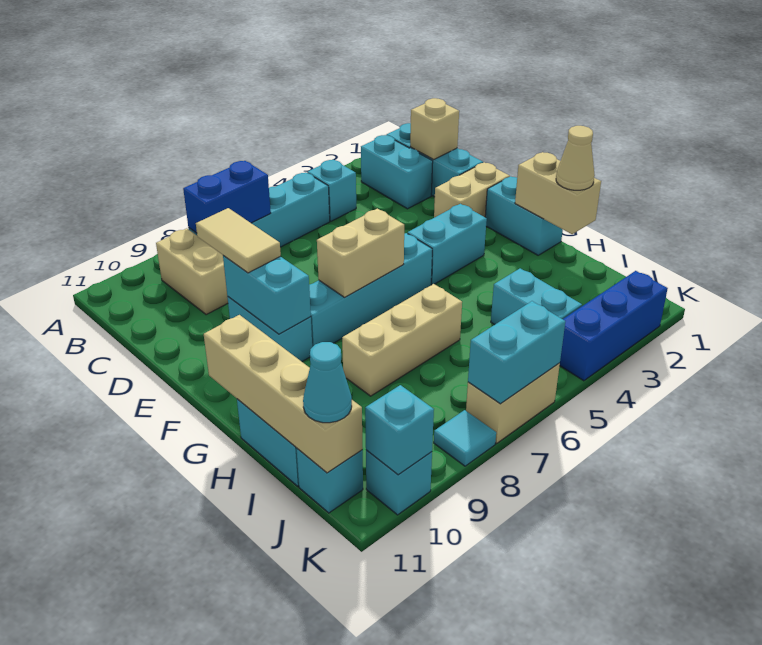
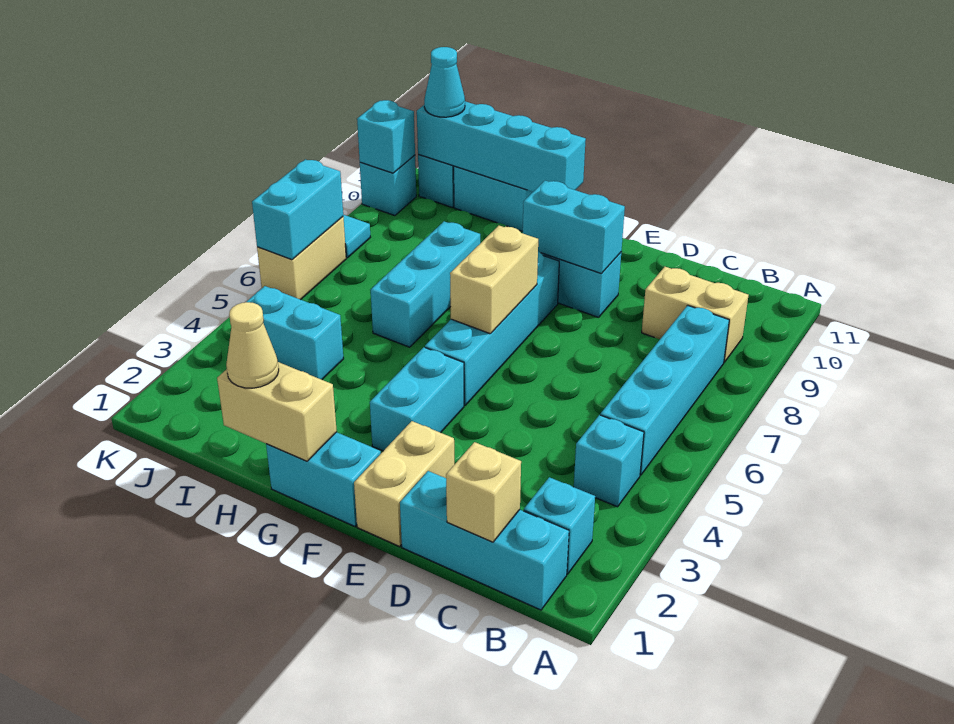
cyan brick B2:C2 level 1 -> cyan brick B2 level 1
blue brick B7:B8 level 2 -> none
tan tile D9:E9 level 3 -> none
tan brick G11:J11 level 2 -> cyan brick G11:J11 level 2
tan brick H6:H8 level 1 -> cyan brick H6:H8 level 1
blue brick K2:K4 level 1 -> none

